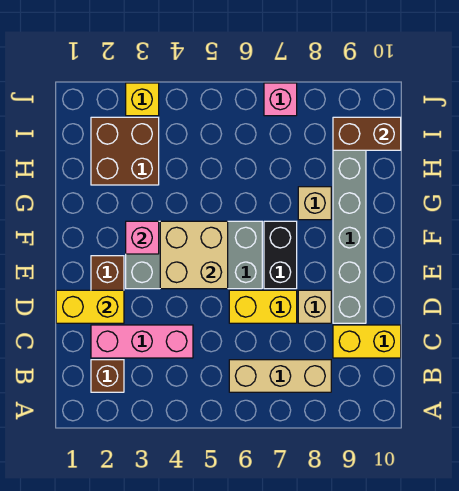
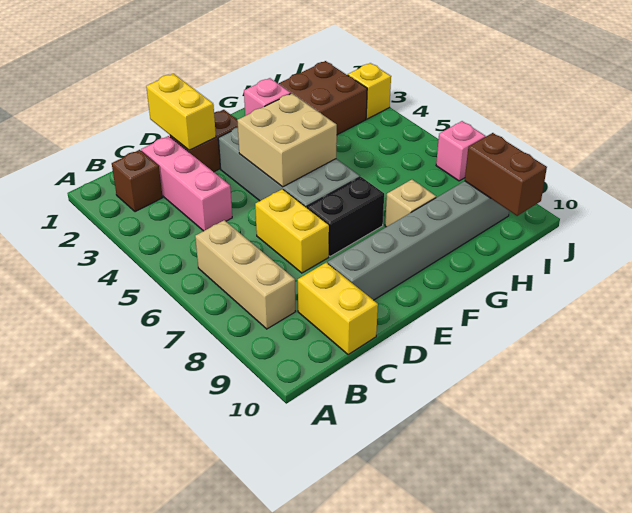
tan brick D8 level 1 -> none

